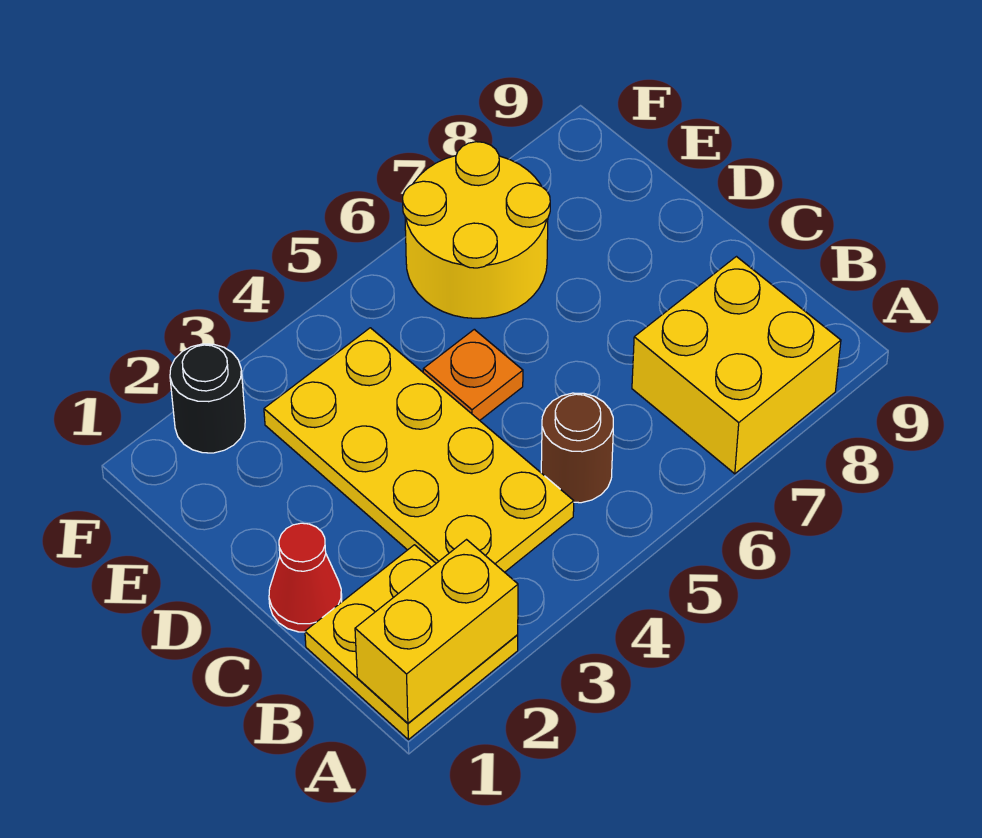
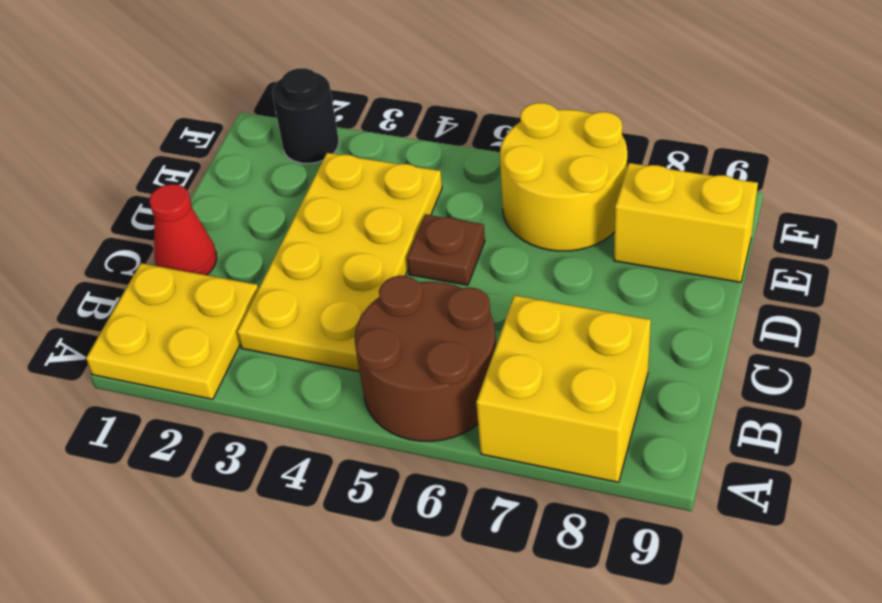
yellow brick A1:A2 level 2 -> yellow brick E8:E9 level 1
brown round brick B5 level 1 -> brown round brick A5:B6 level 1
orange plate D5 level 1 -> brown plate D5 level 1

